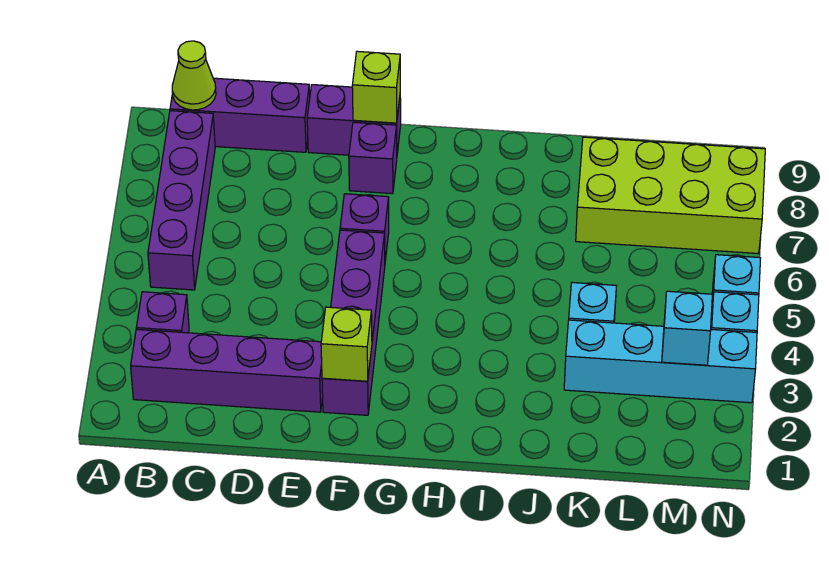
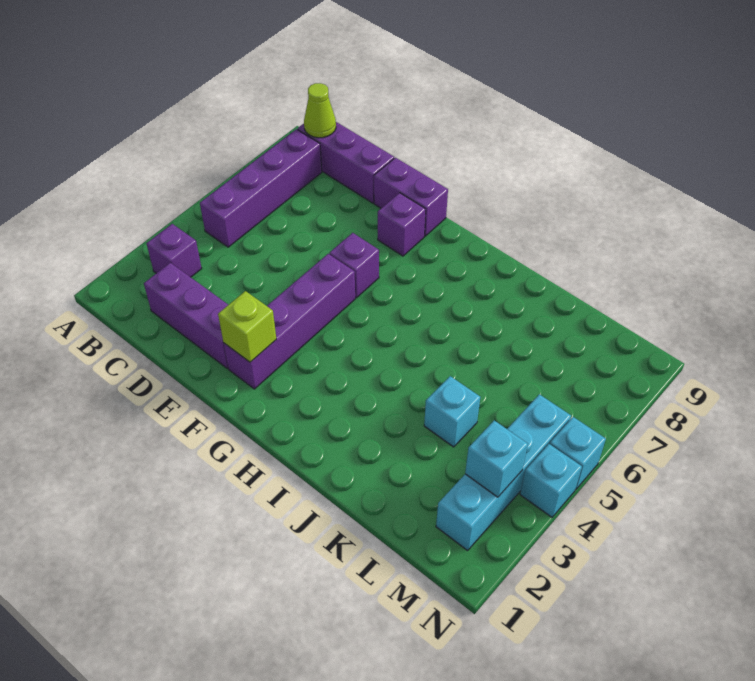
purple brick B2:E2 level 1 -> purple brick C2:E2 level 1
lime brick F9 level 2 -> none
cyan brick K3:N3 level 1 -> cyan brick M2:M5 level 1
lime brick K7:N8 level 1 -> none

